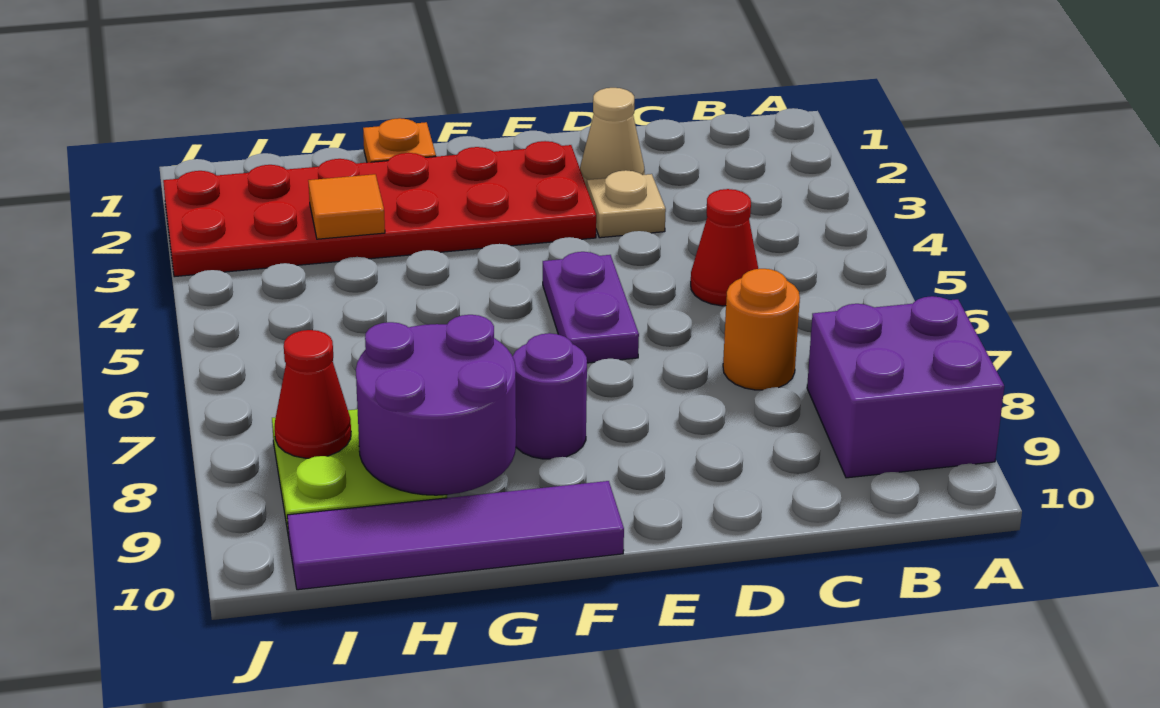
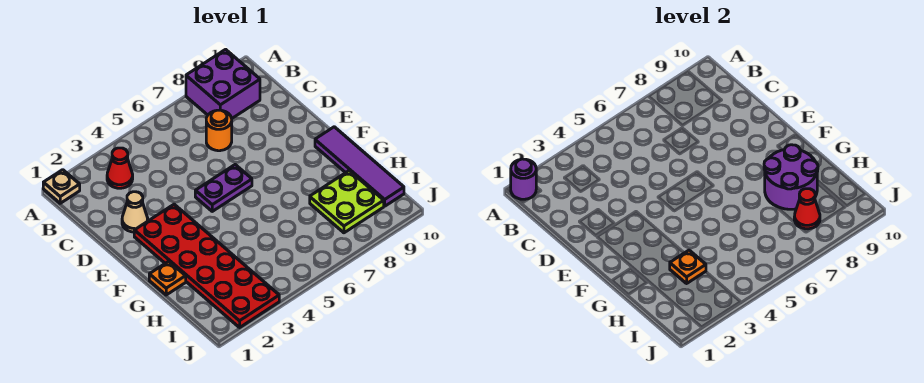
red cone C5 level 1 -> red cone B3 level 1
tan plate D3 level 1 -> tan plate A1 level 1
purple round brick F8 level 1 -> purple round brick A1 level 2
orange tile H3 level 2 -> orange plate H3 level 2

